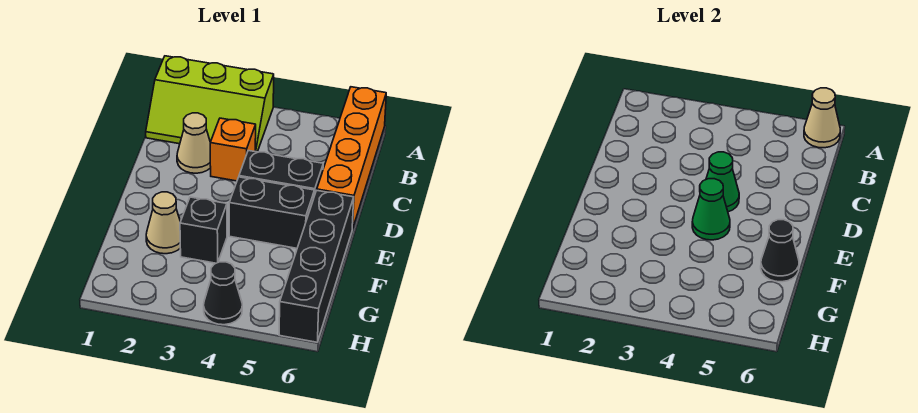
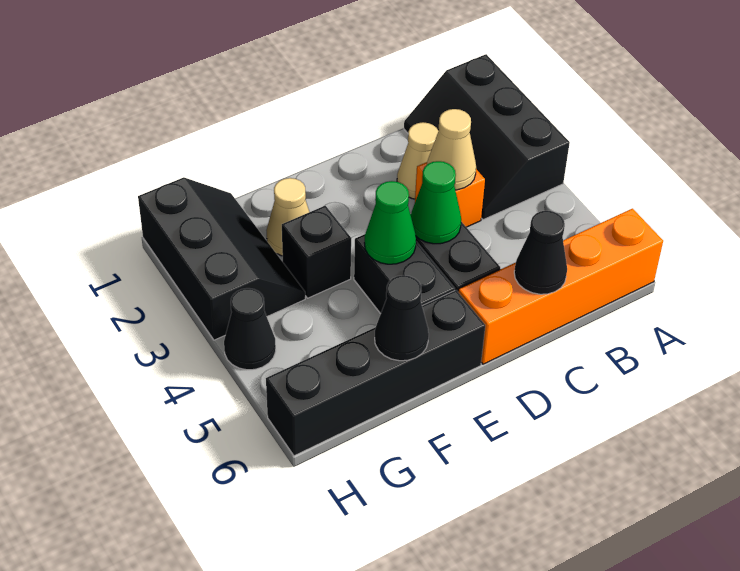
lime slope A1:B3 level 1 top A -> black slope A1:B3 level 1 top A
tan cone A6 level 2 -> tan cone C3 level 2
none -> black cone C6 level 2
none -> black slope G1:H3 level 1 top H

